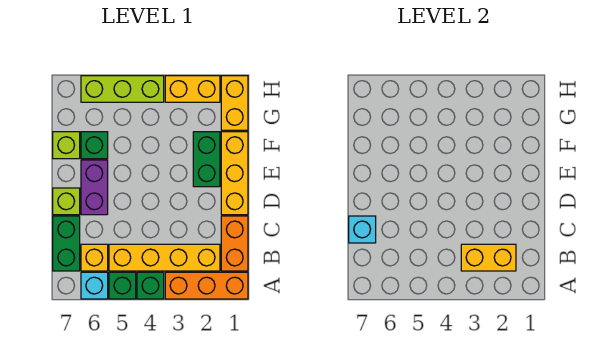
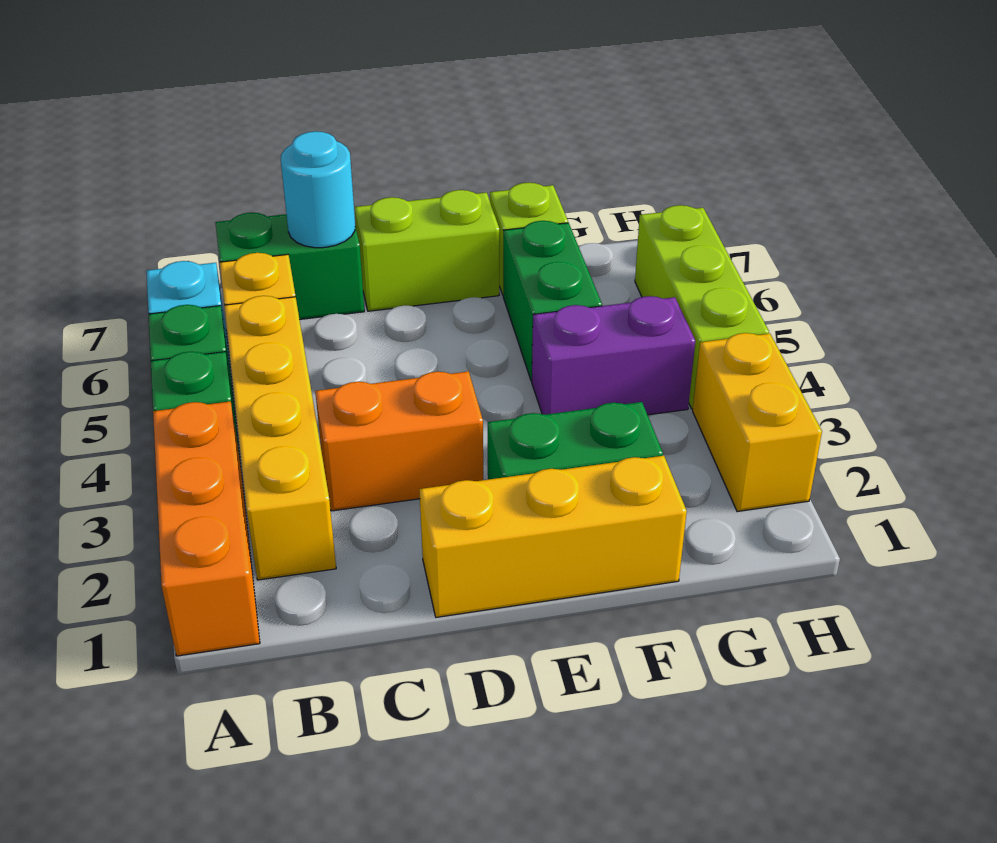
orange brick B1:C1 level 1 -> orange brick C3:D3 level 1
yellow brick B2:B3 level 2 -> none
cyan brick C7 level 2 -> cyan round brick C7 level 2
purple brick D6:E6 level 1 -> purple brick F4:G4 level 1
lime brick D7 level 1 -> lime brick D7:E7 level 1
green brick F6 level 1 -> green brick F5:F6 level 1
yellow brick G1:H1 level 1 -> none

